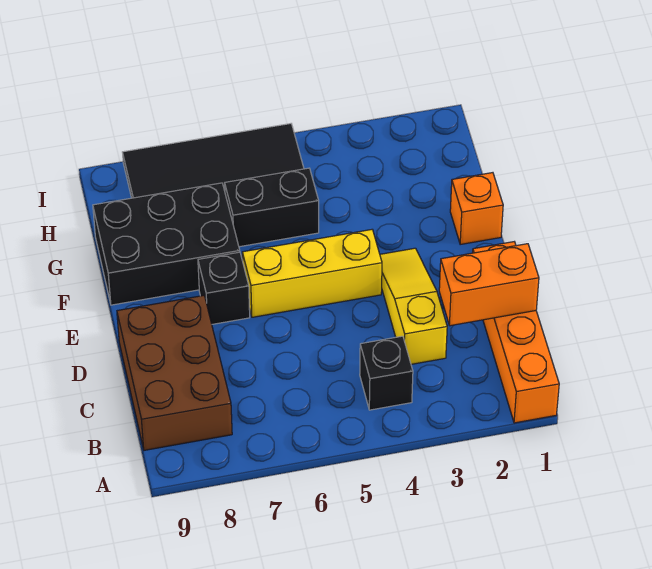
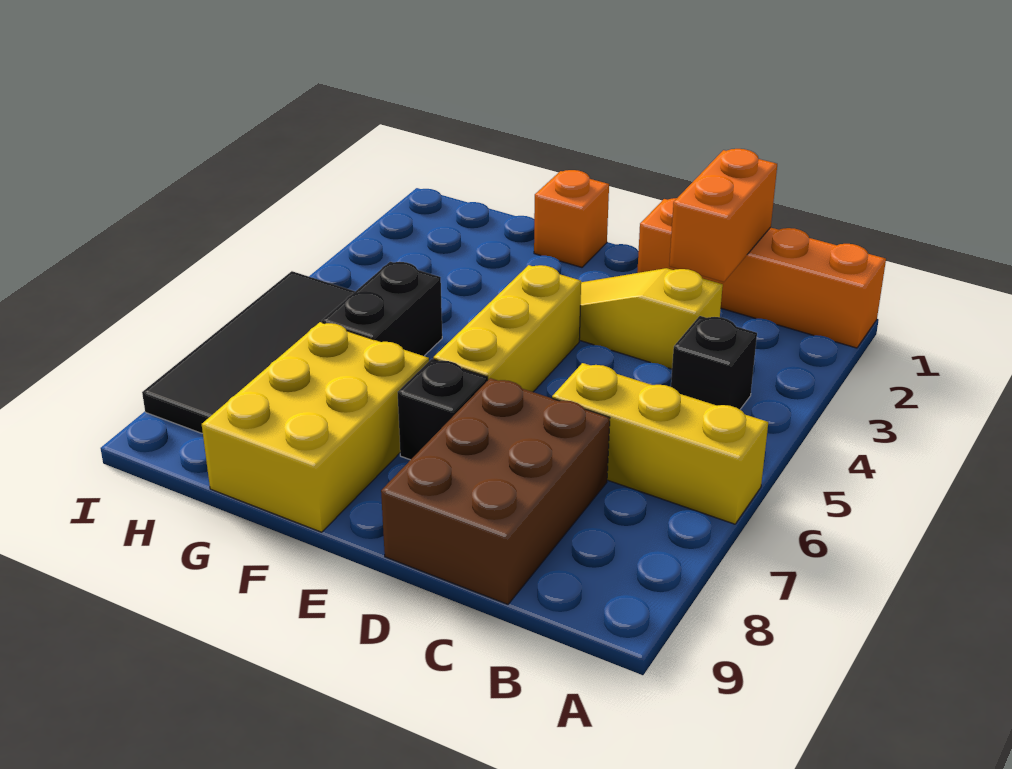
none -> yellow brick A6:C6 level 1
brown brick B8:D9 level 1 -> brown brick C7:D9 level 1
black brick F7:G9 level 1 -> yellow brick F7:G9 level 1

